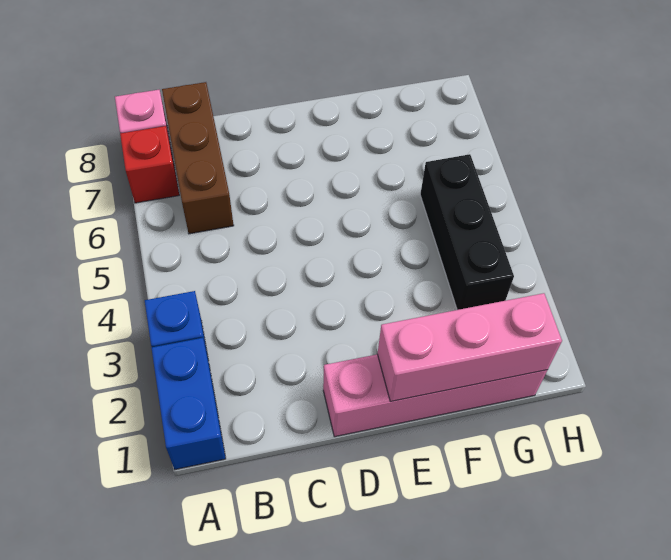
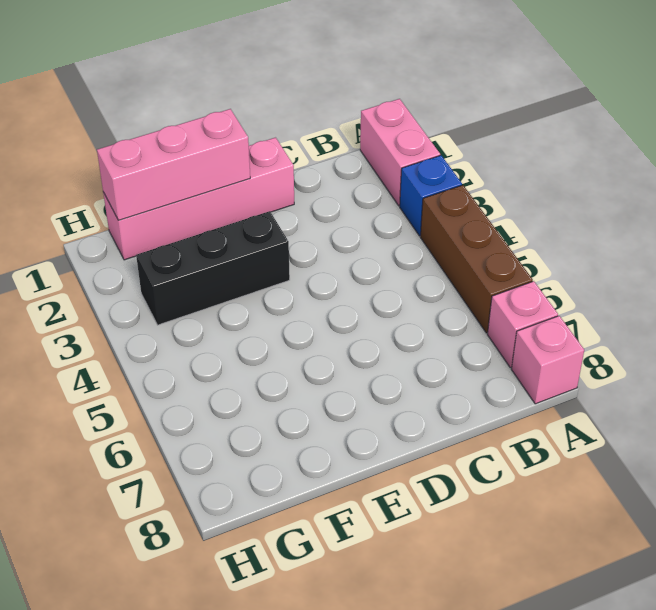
blue brick A1:A2 level 1 -> pink brick A1:A2 level 1
red brick A7 level 1 -> pink brick A7 level 1
brown brick B6:B8 level 1 -> brown brick A4:A6 level 1
black brick G3:G5 level 1 -> black brick E3:G3 level 1

